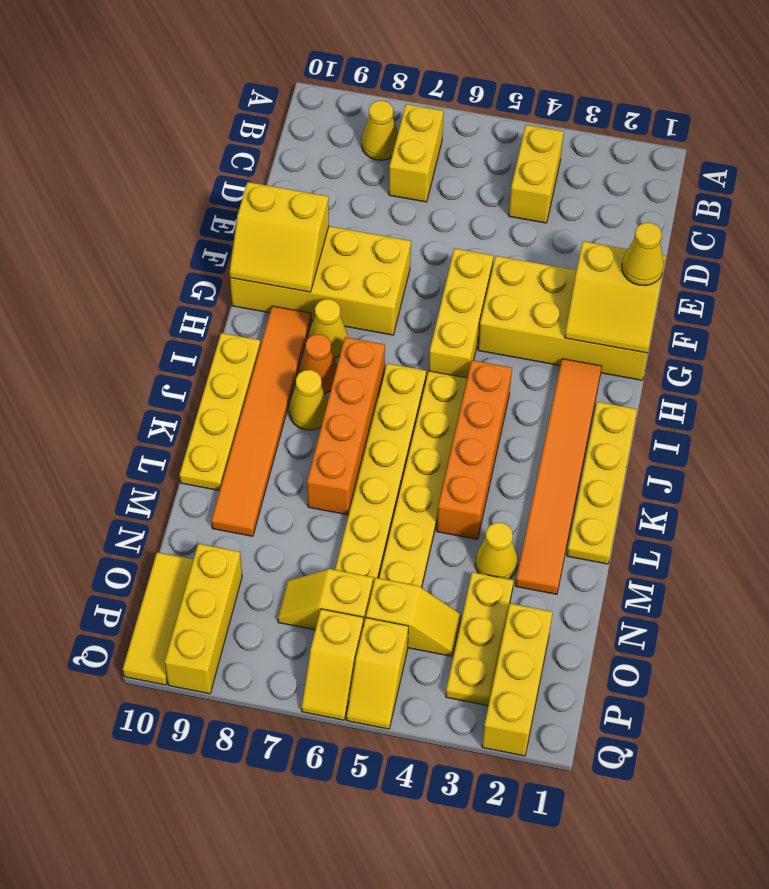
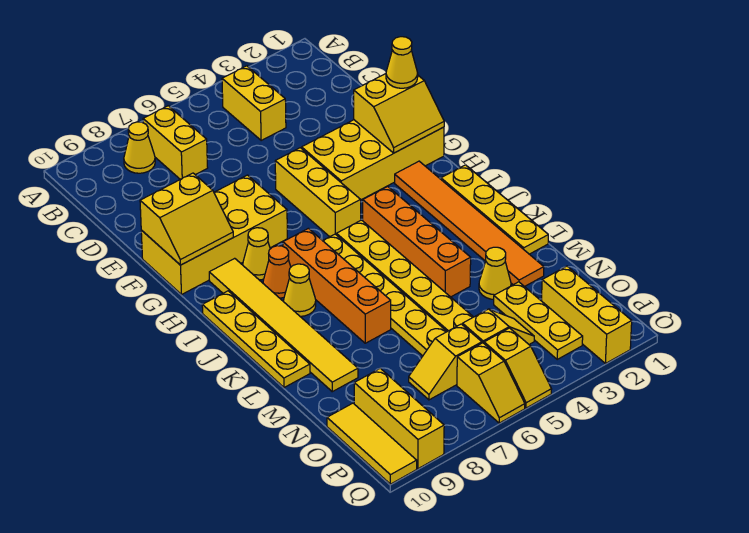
orange tile H9:M9 level 1 -> yellow tile H9:M9 level 1

